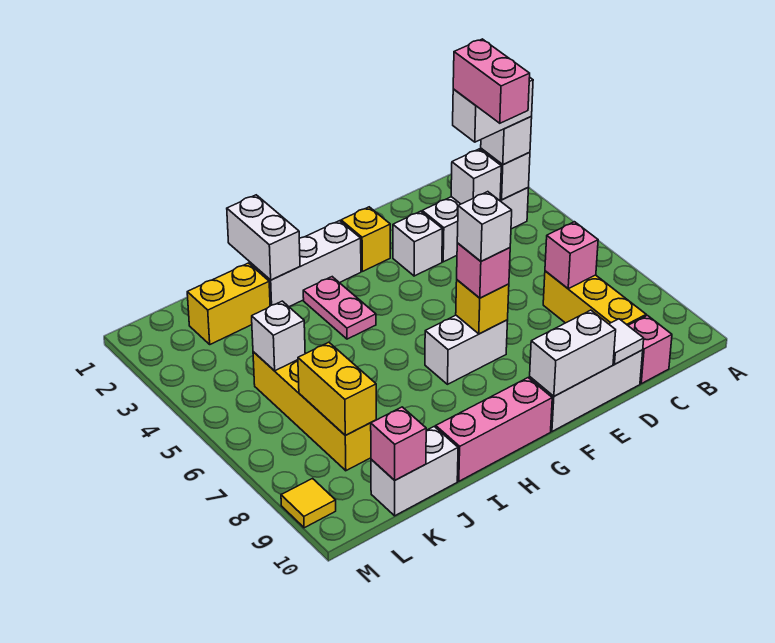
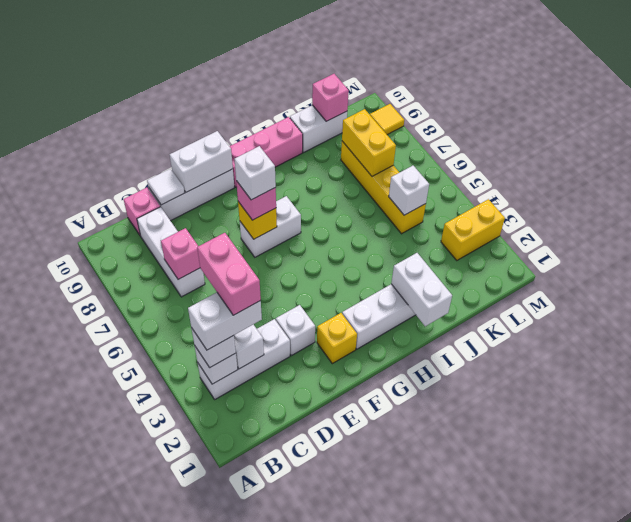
yellow brick C7:C9 level 1 -> white brick C7:C9 level 1
pink plate H3:H4 level 1 -> none
yellow brick J2:K2 level 1 -> yellow brick L3:M3 level 1

